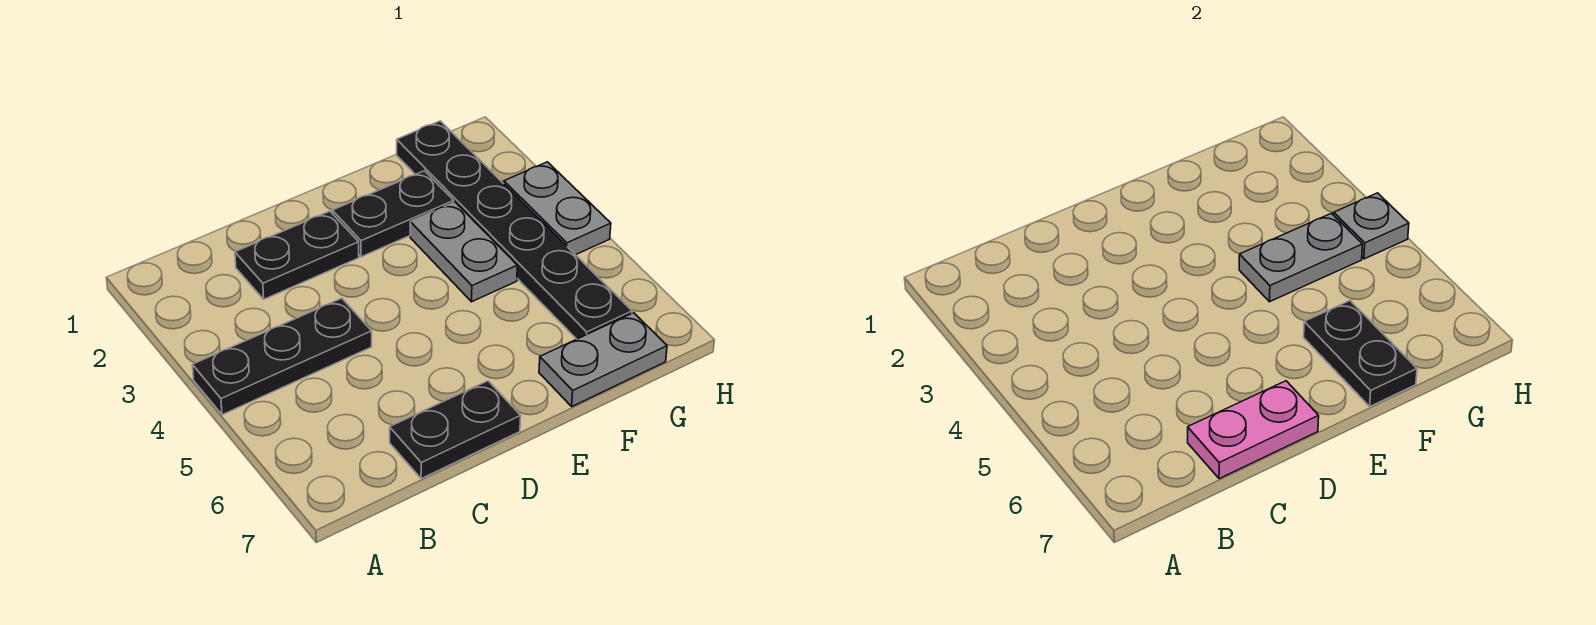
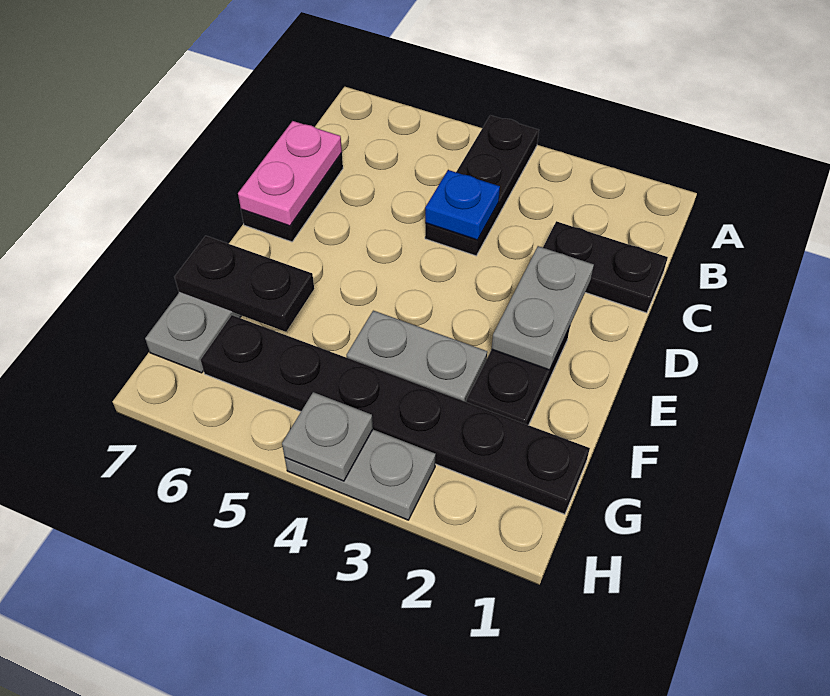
black plate C2:D2 level 1 -> black plate C1:C2 level 1
none -> blue plate C4 level 2
grey plate F4:G4 level 2 -> grey plate D2:E2 level 2

